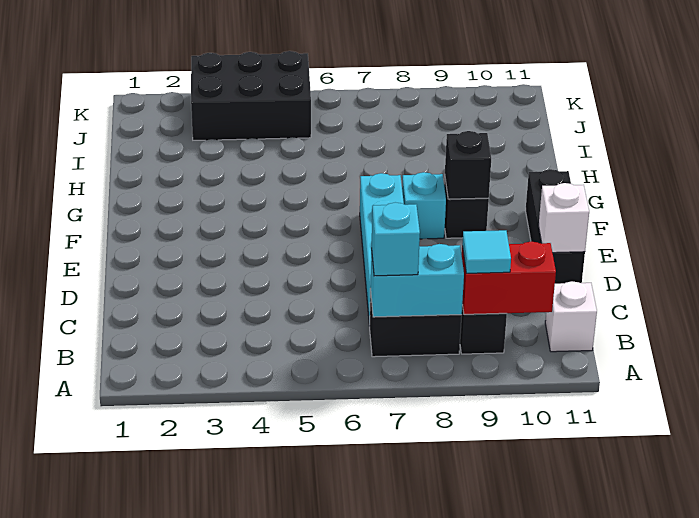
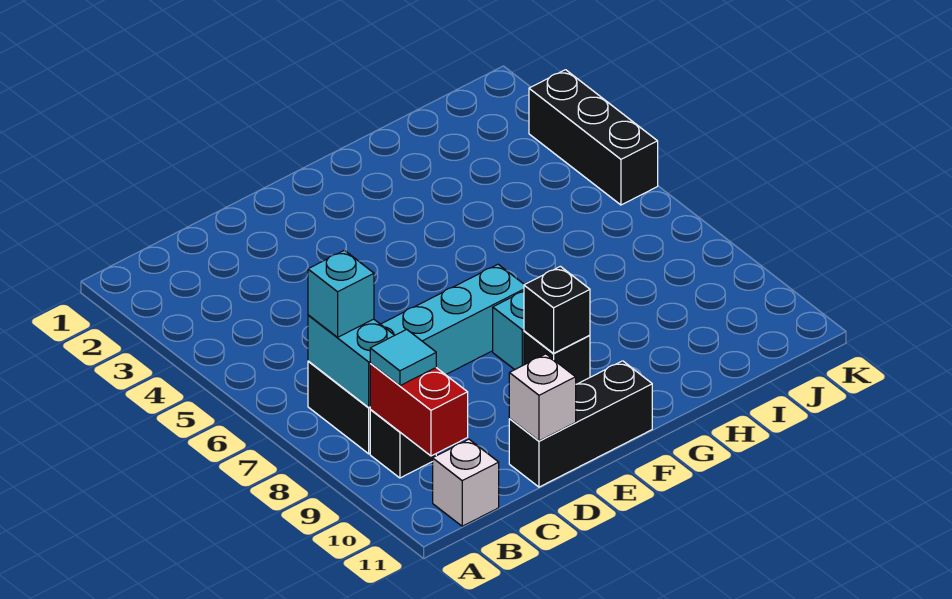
black brick J3:K5 level 1 -> black brick K3:K5 level 1

